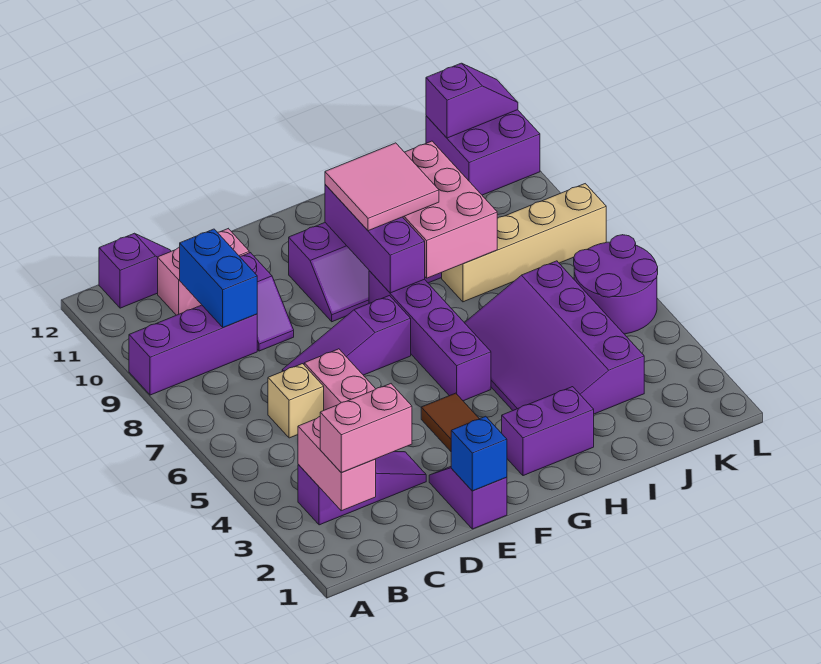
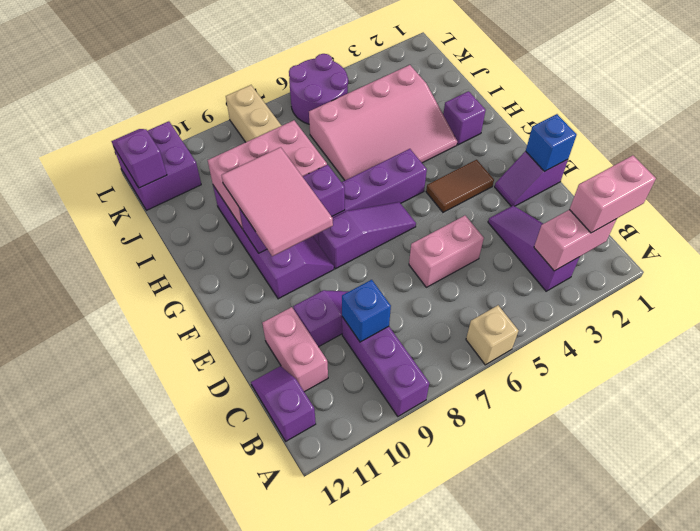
pink brick B2:C2 level 3 -> pink brick B1:B2 level 3
tan brick C6 level 1 -> tan brick A6 level 1
blue brick C9:C10 level 2 -> blue brick C9 level 2
purple slope D7:F7 level 1 top F -> purple slope F6:F8 level 1 top 8
purple brick G2:H2 level 1 -> purple brick H2 level 1
pink tile G9:H10 level 3 -> pink tile F9:H10 level 3
purple slope H3:J6 level 1 top J -> pink slope H3:J6 level 1 top J

